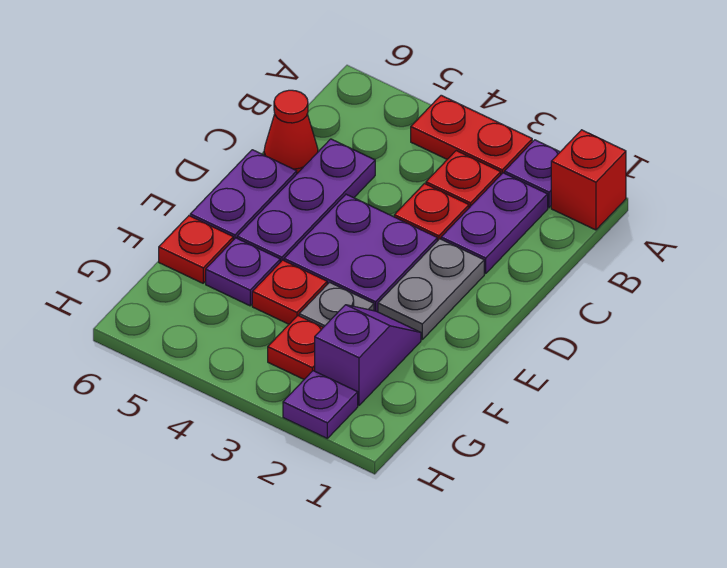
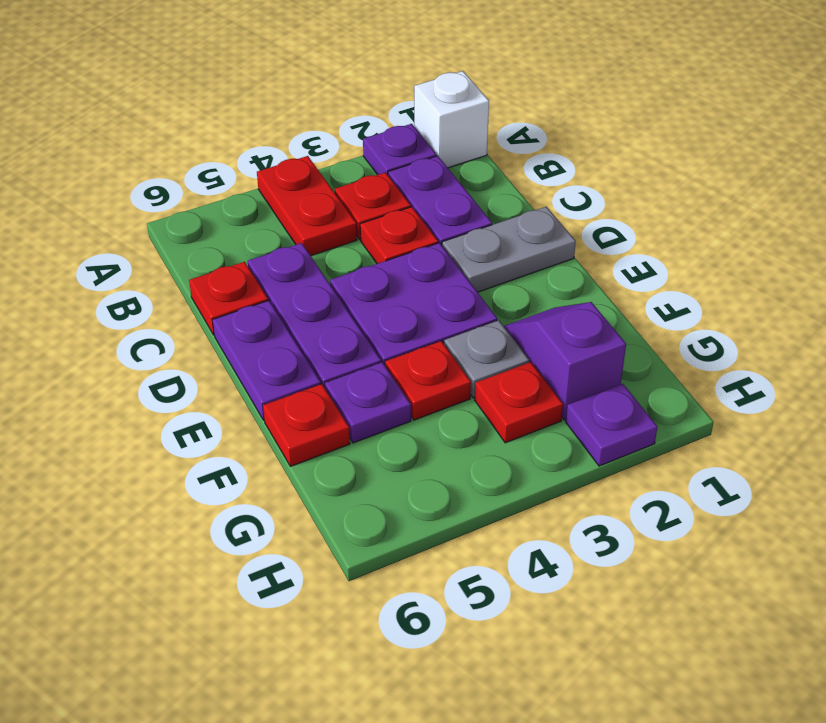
red brick A1 level 1 -> white brick A1 level 1
red plate A3:A4 level 1 -> red plate A4:B4 level 1
red cone C6 level 1 -> red plate C6 level 1
grey plate D2:E2 level 1 -> grey plate D1:D2 level 1

